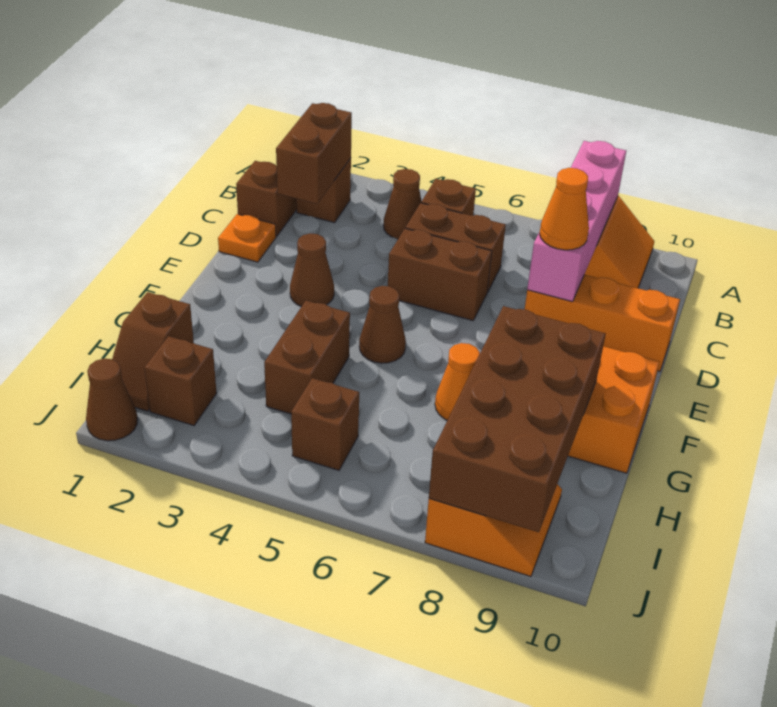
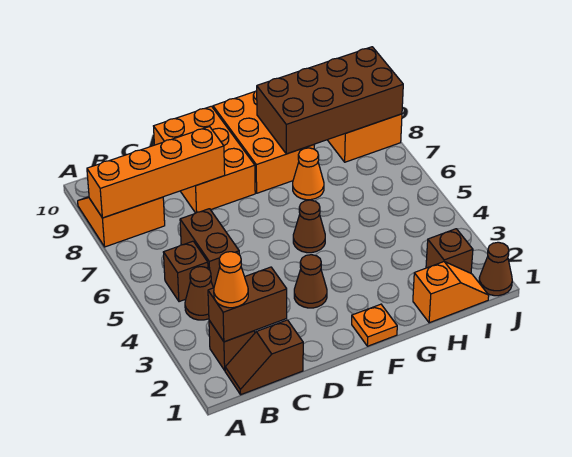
pink brick A8:D8 level 2 -> orange brick A8:D8 level 2
orange plate D1 level 1 -> orange plate F1 level 1
brown brick D5:D6 level 1 -> none
orange brick D8:D10 level 1 -> orange brick D8:E10 level 1
orange cone D8 level 3 -> orange cone B2 level 3
brown brick G4:H4 level 1 -> none
brown slope H1:I1 level 1 top H -> orange slope H1:I1 level 1 top H
brown brick I5 level 1 -> none

